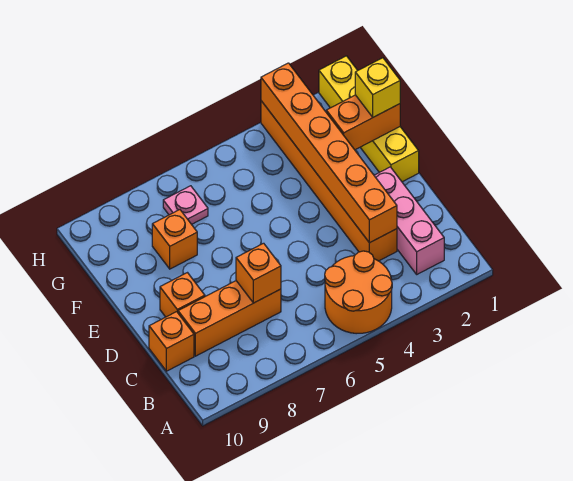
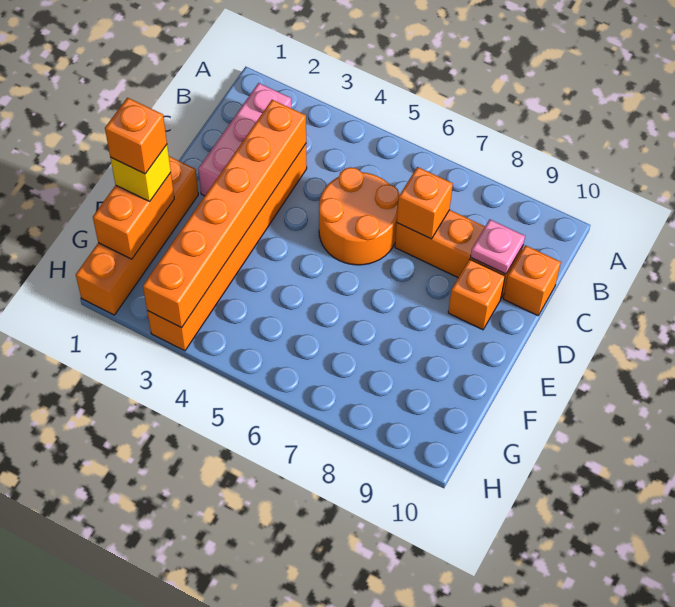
orange round brick A4:B5 level 1 -> orange round brick C5:D6 level 1
yellow brick E1:H1 level 1 -> orange brick E1:H1 level 1
orange brick F1:F2 level 2 -> orange brick F1:G1 level 2
orange brick F8 level 1 -> orange brick F1 level 4
pink plate G7 level 1 -> pink plate C9 level 2

